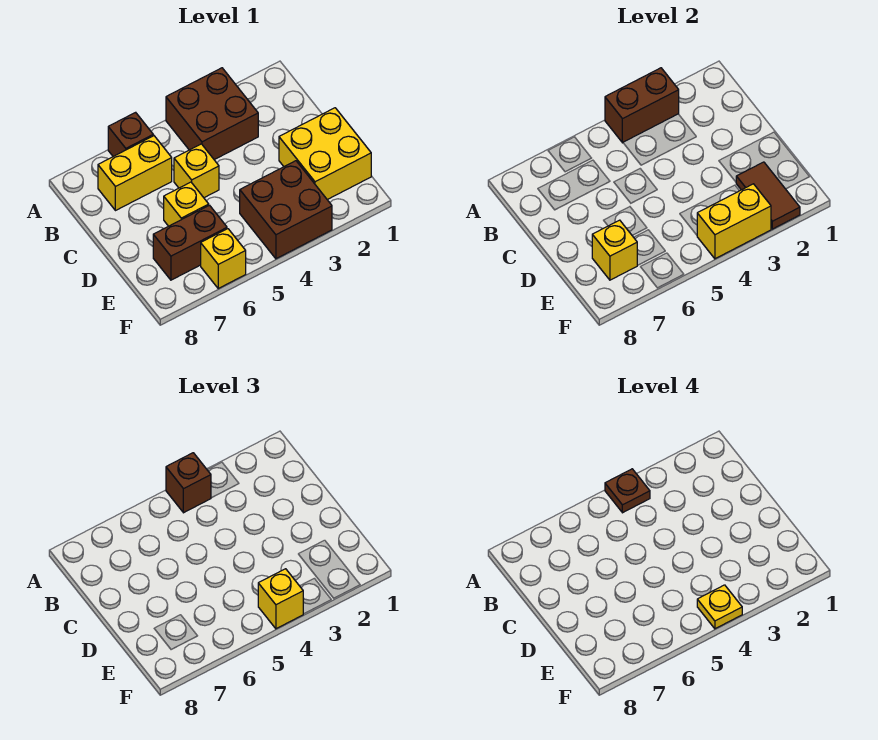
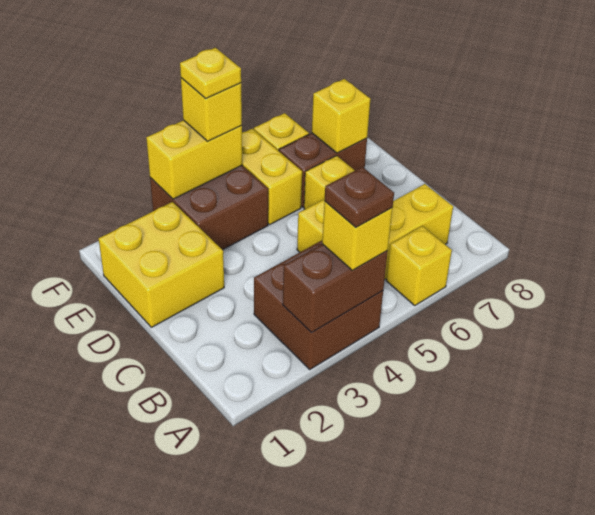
brown brick A4 level 3 -> yellow brick A4 level 3
brown brick A6 level 1 -> yellow brick A6 level 1
brown tile E2:F2 level 2 -> none
none -> yellow brick E5:F5 level 1

